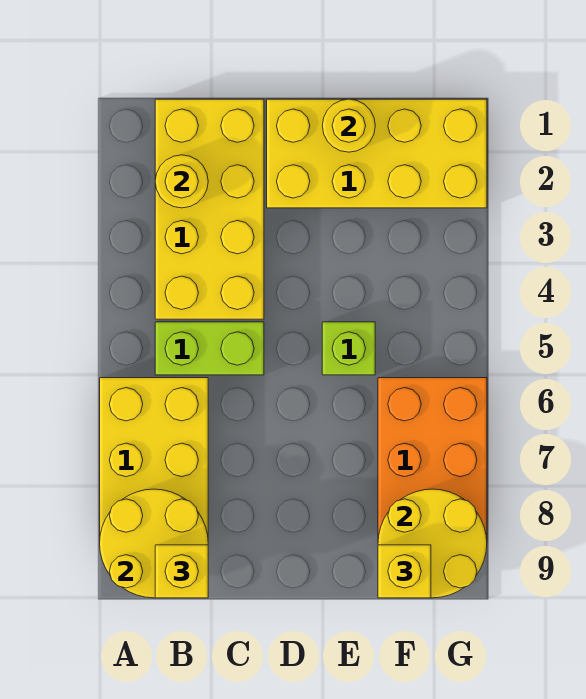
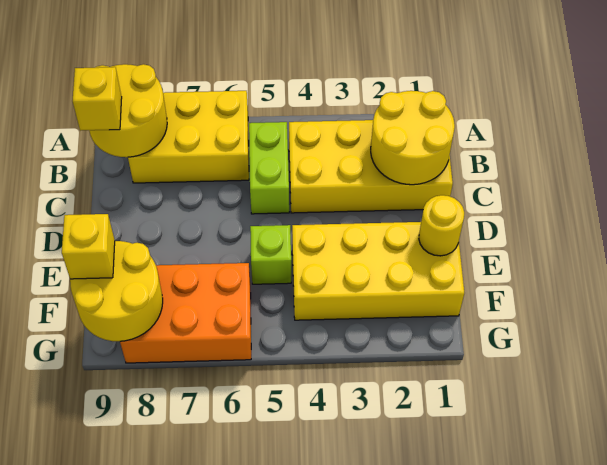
yellow round brick B2 level 2 -> yellow round brick B1:C2 level 2
yellow brick D1:G2 level 1 -> yellow brick E1:F4 level 1

